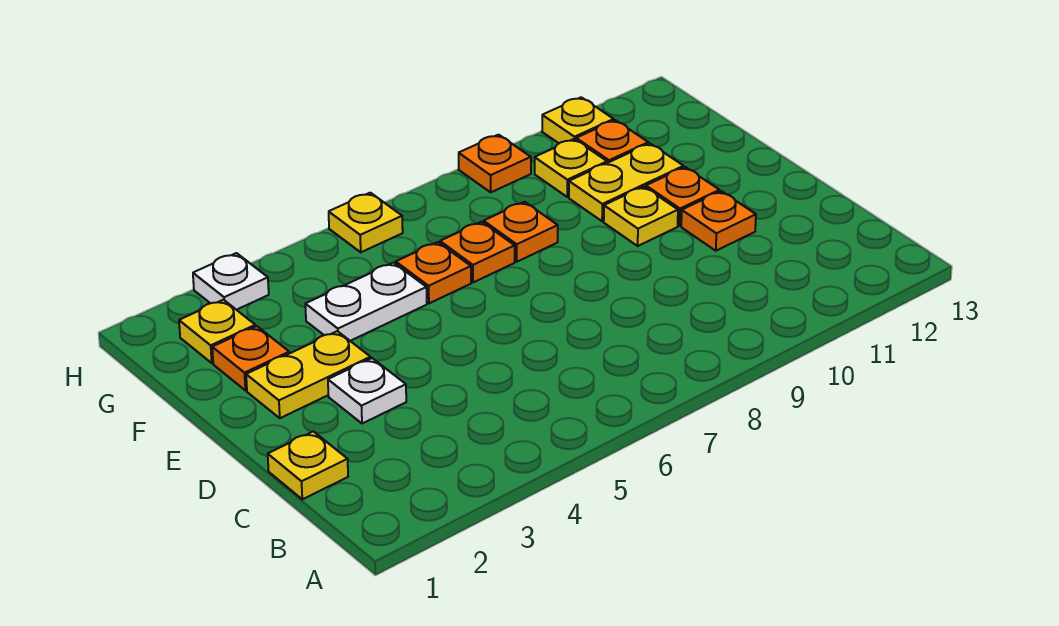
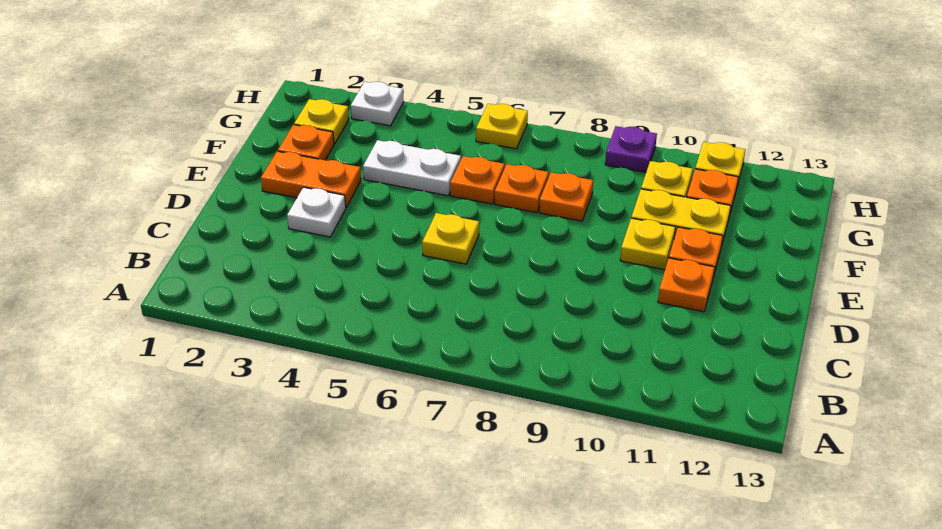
yellow plate C1 level 1 -> yellow plate D6 level 1
yellow plate E2:E3 level 1 -> orange plate E2:E3 level 1
orange plate H9 level 1 -> purple plate H9 level 1

